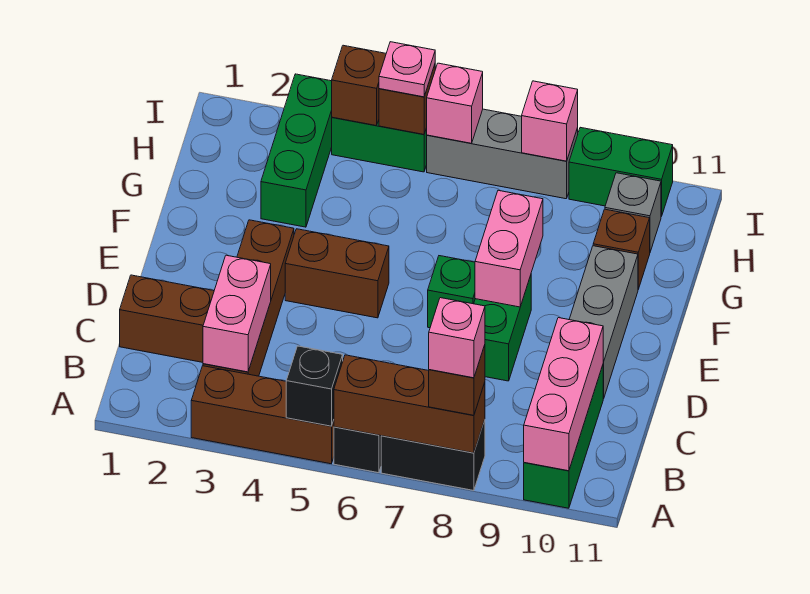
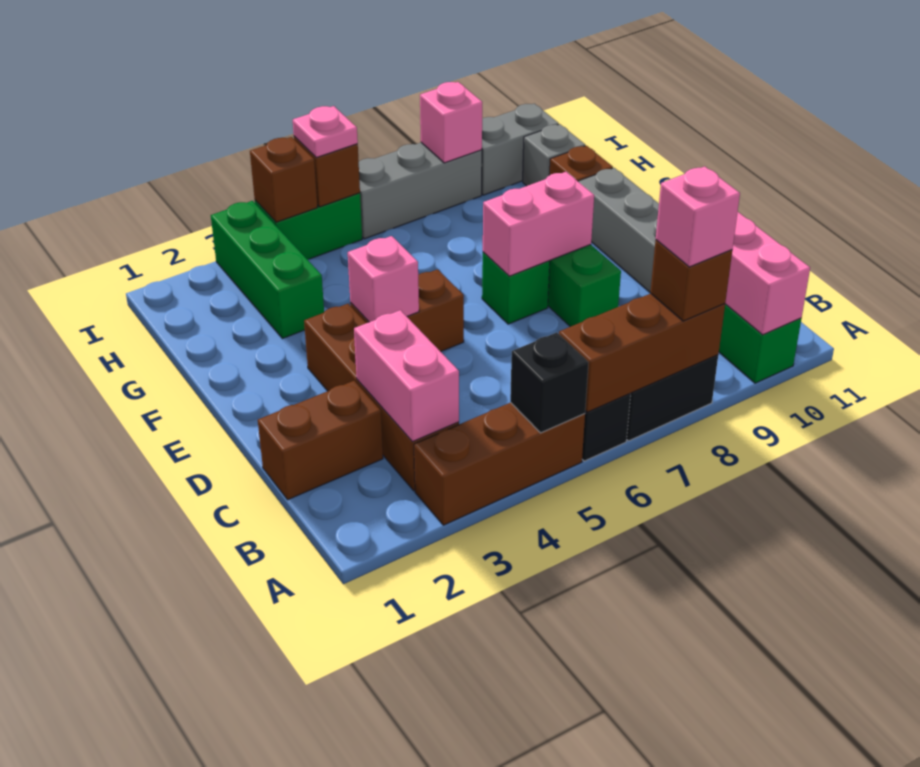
pink brick E8:F8 level 2 -> pink brick E7:E8 level 2
pink brick I6 level 2 -> pink brick E4 level 2
green brick I9:I10 level 1 -> grey brick I9:I10 level 1

